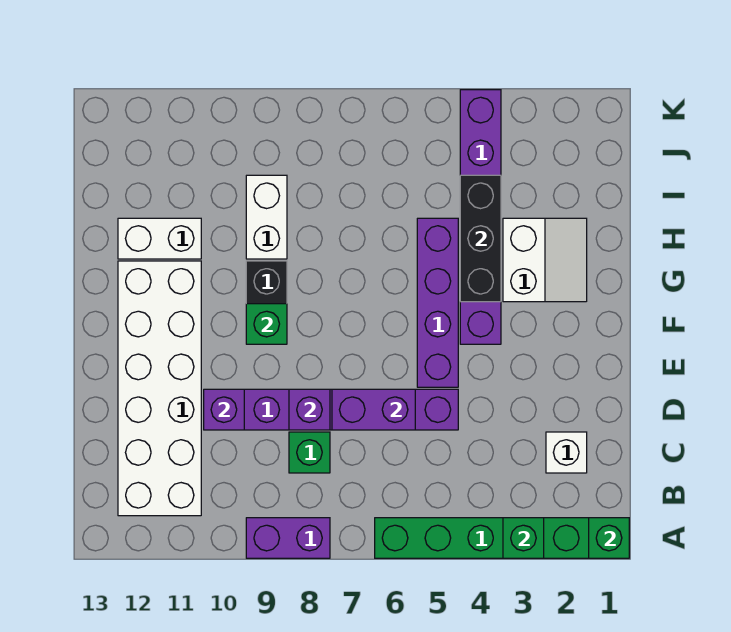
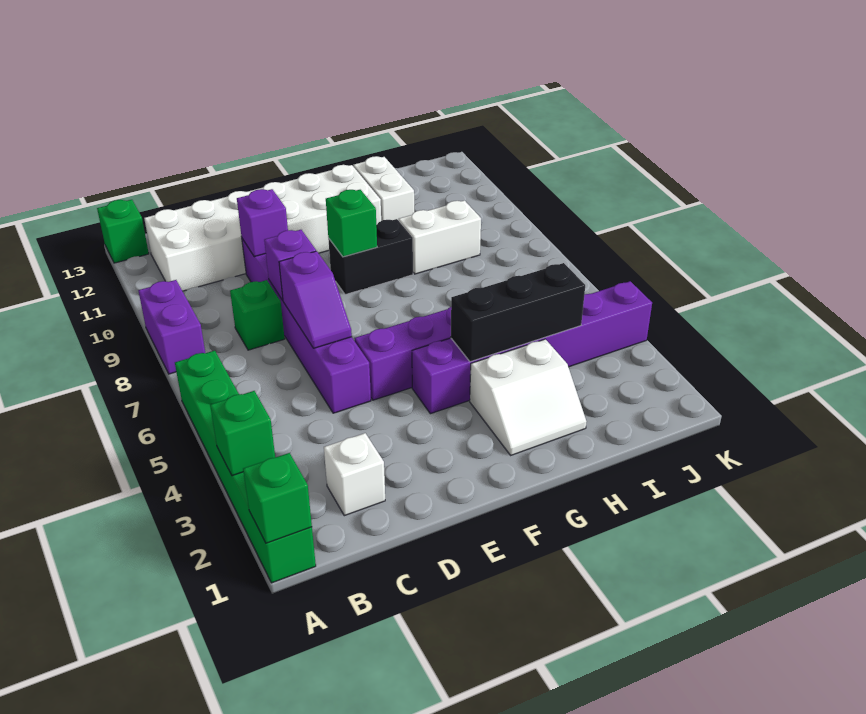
none -> green brick A13 level 1
purple brick D6:D7 level 2 -> purple slope D6:D7 level 2 top 7

